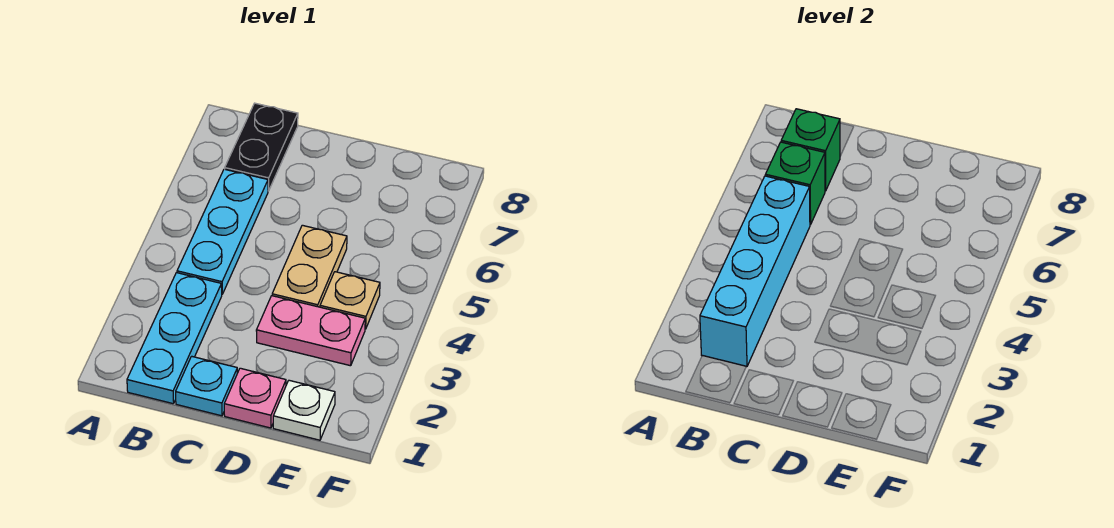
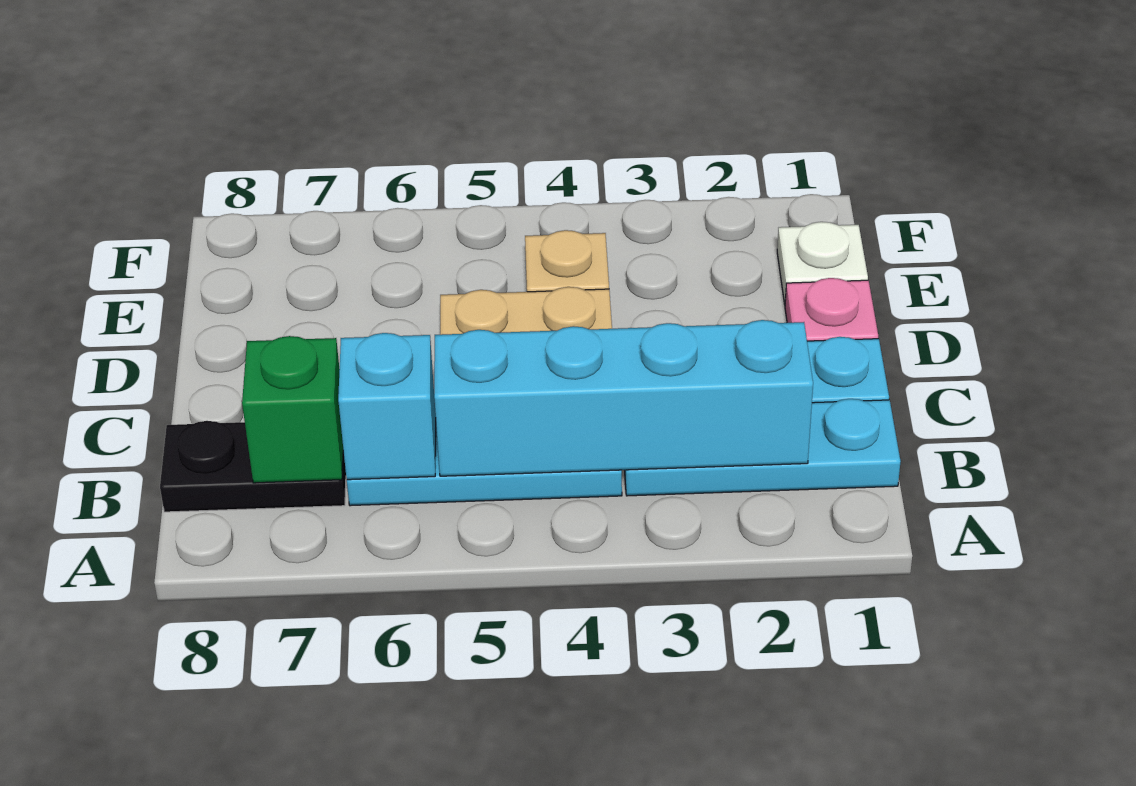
green brick B6 level 2 -> cyan brick B6 level 2
pink plate D3:E3 level 1 -> none

